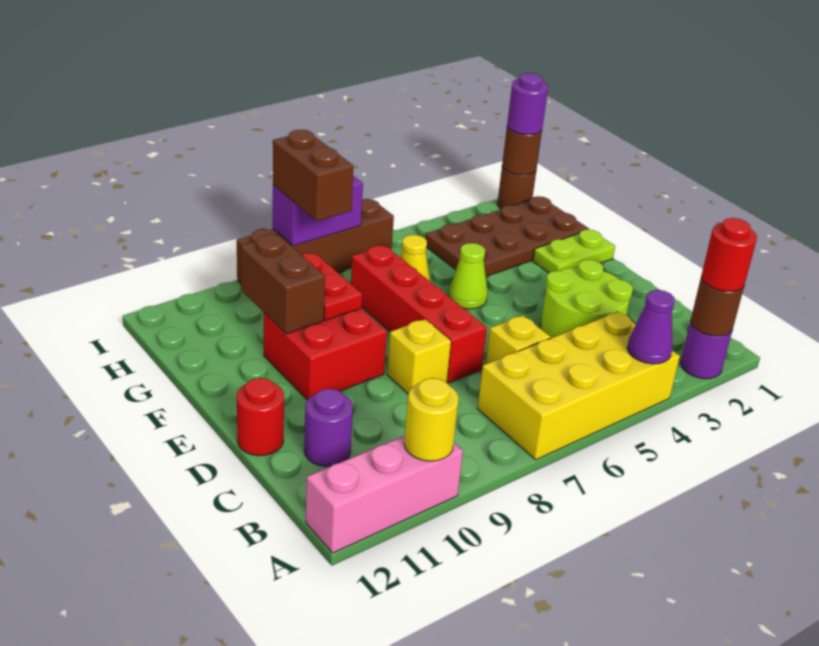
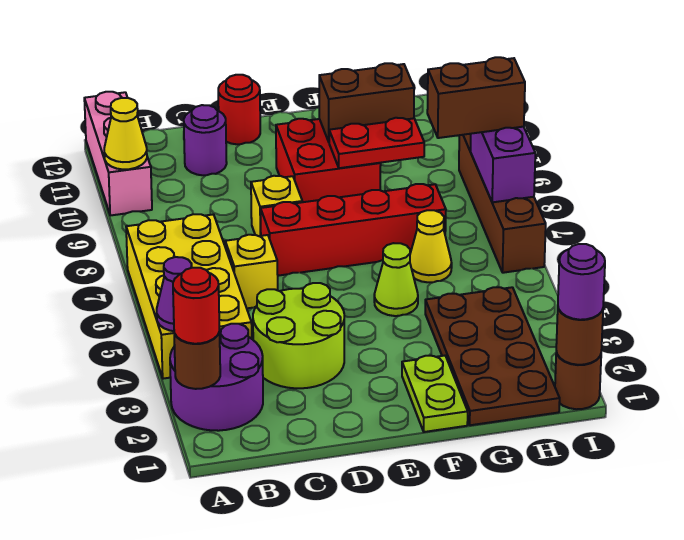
purple round brick A2 level 1 -> purple round brick A2:B3 level 1
yellow round brick A10 level 2 -> yellow cone A10 level 2

